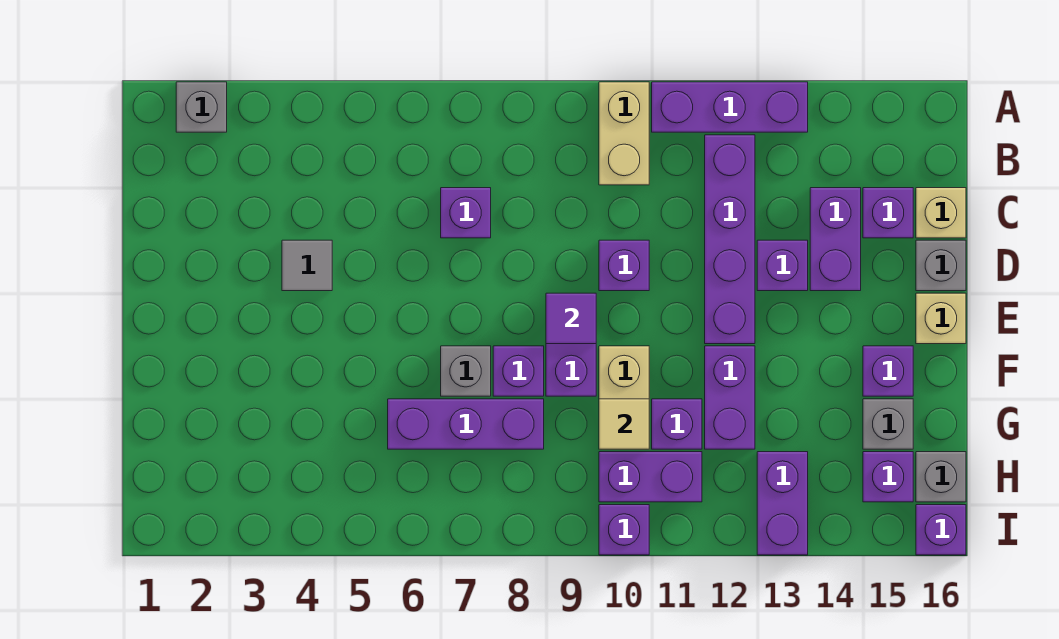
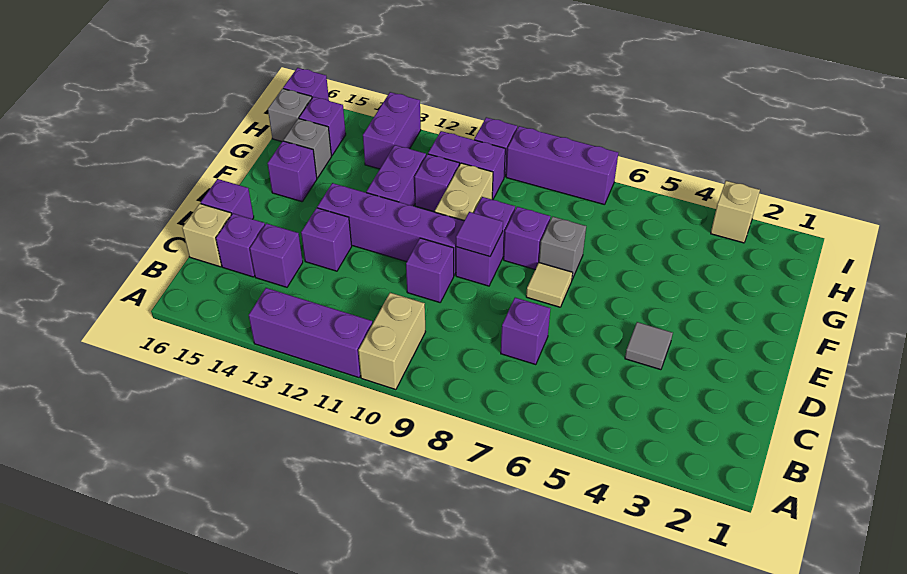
grey brick A2 level 1 -> none
purple brick B12:E12 level 1 -> purple brick E10:E13 level 1
purple brick C14:D14 level 1 -> purple brick C14 level 1
grey brick D16 level 1 -> purple brick D16 level 1
tan brick E16 level 1 -> tan brick I3 level 1
purple brick G6:G8 level 1 -> purple brick I7:I9 level 1
tan tile G10 level 2 -> tan tile E7 level 1

